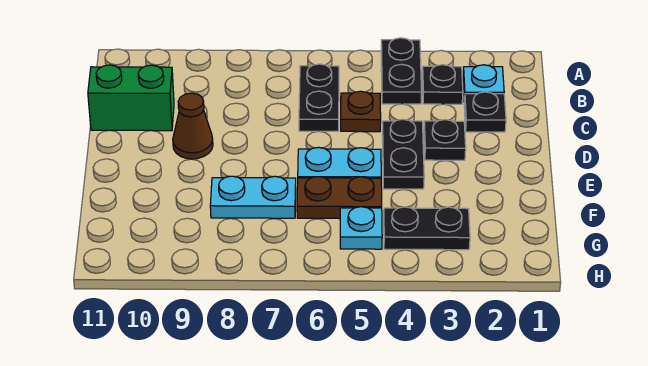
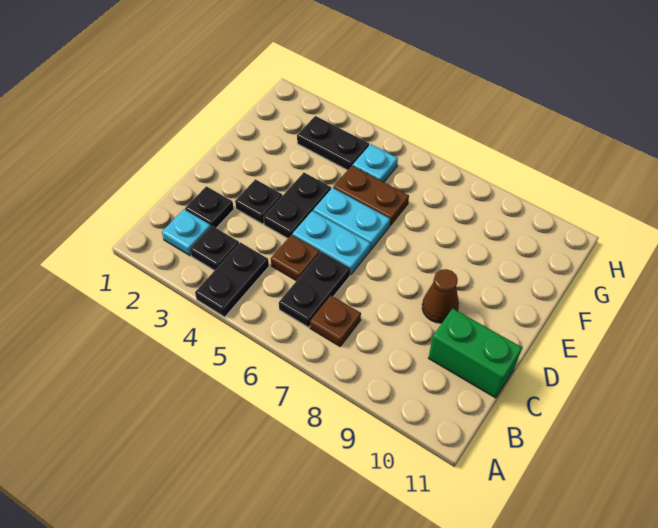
none -> brown plate B7 level 1
cyan plate F7:F8 level 1 -> cyan plate D5:D6 level 1

